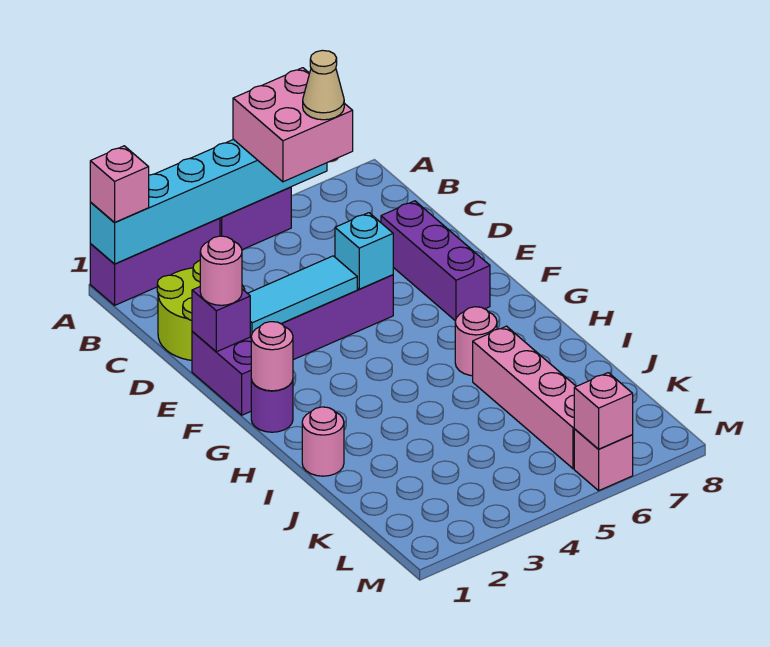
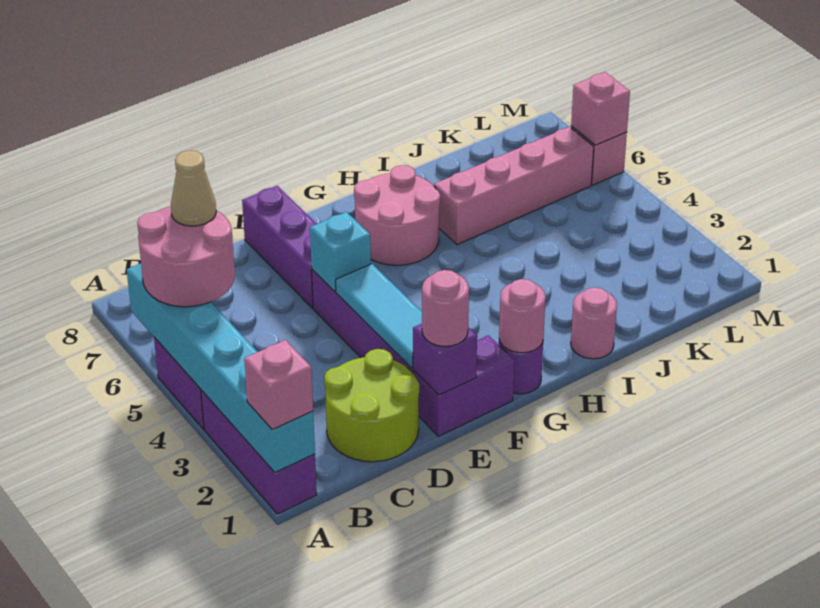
pink brick A5:B6 level 3 -> pink round brick A5:B6 level 3
purple brick D7:F7 level 1 -> purple brick E6:E8 level 1
pink round brick H6 level 1 -> pink round brick G6:H7 level 1

